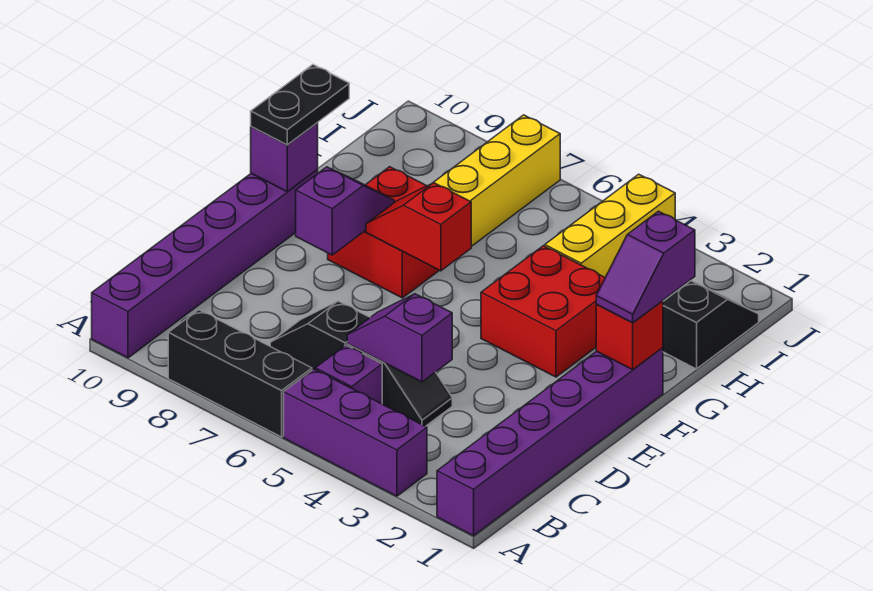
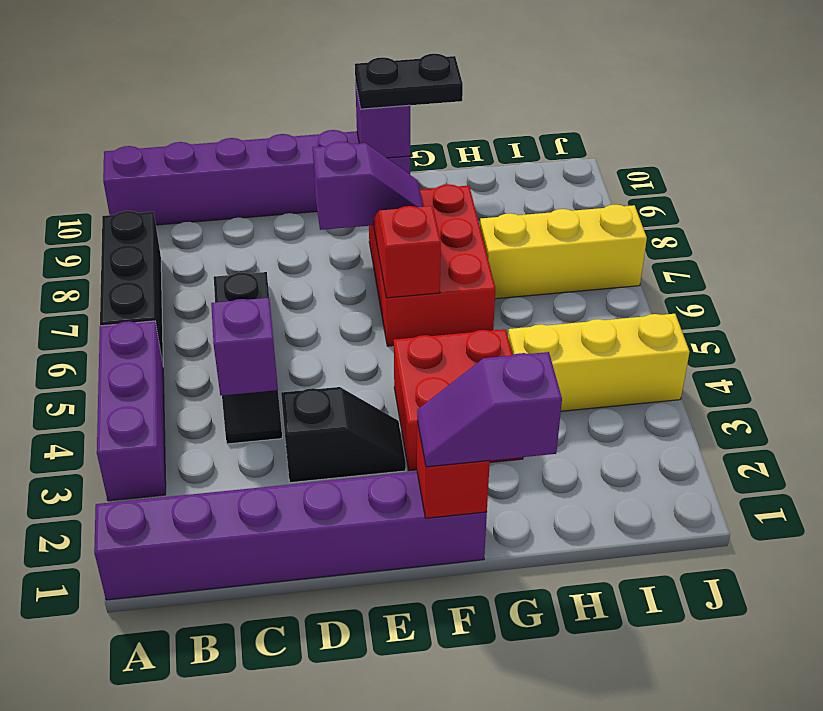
purple brick B5 level 1 -> none
red brick F7:G8 level 1 -> red brick F6:G8 level 1
black slope H1:I1 level 1 top H -> black slope D3:E3 level 1 top D

